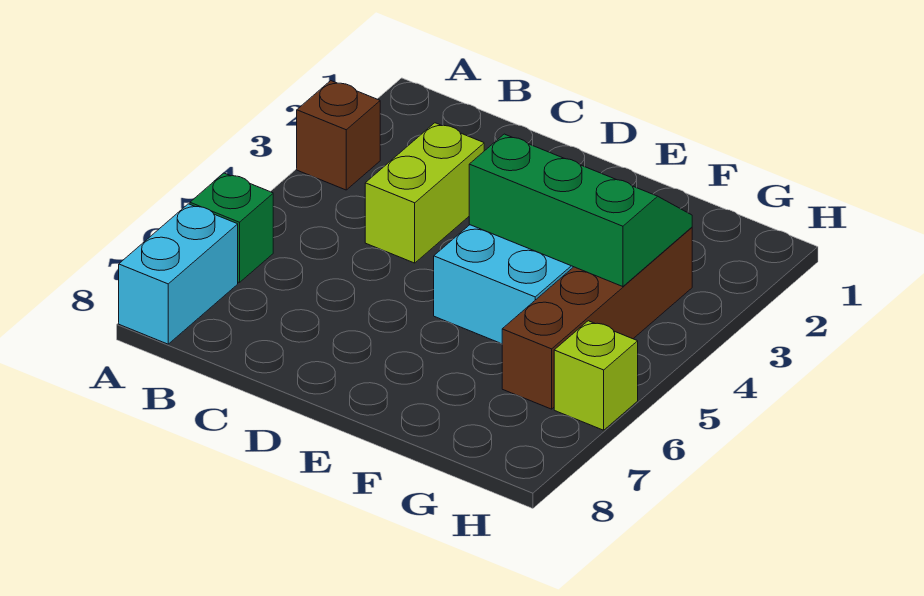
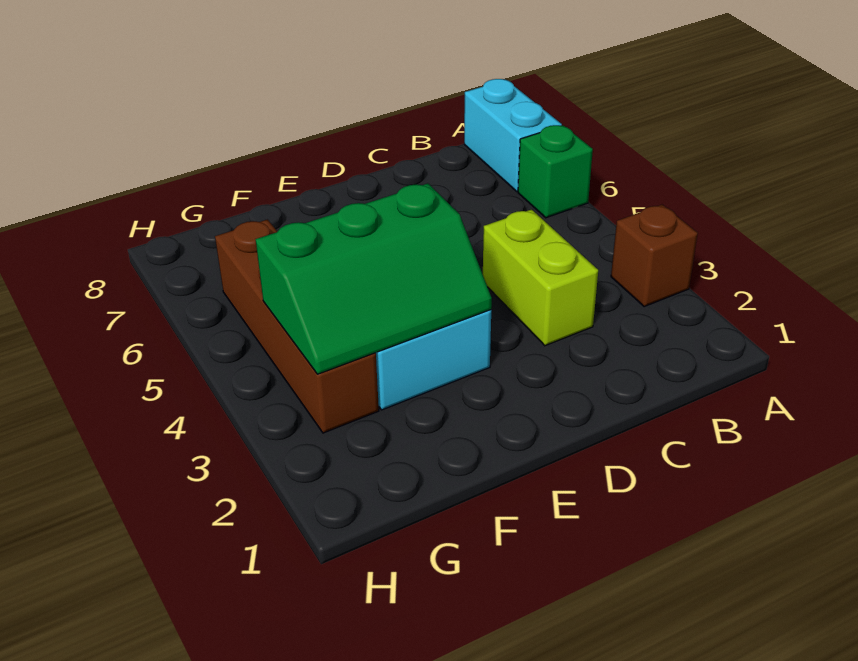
lime brick H6 level 1 -> none

